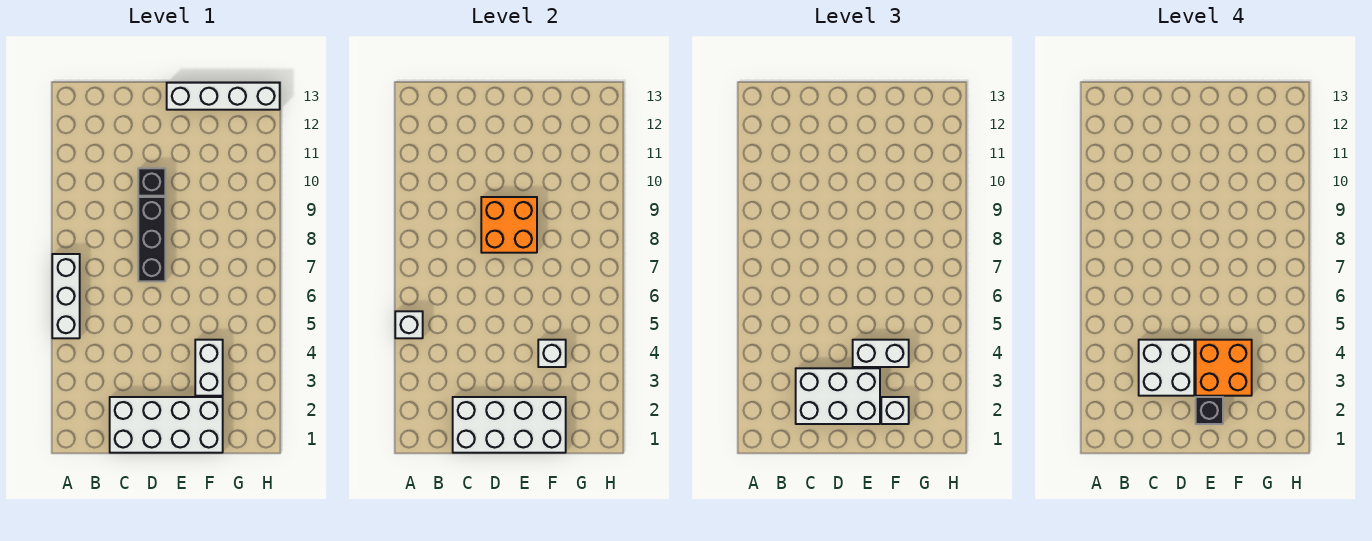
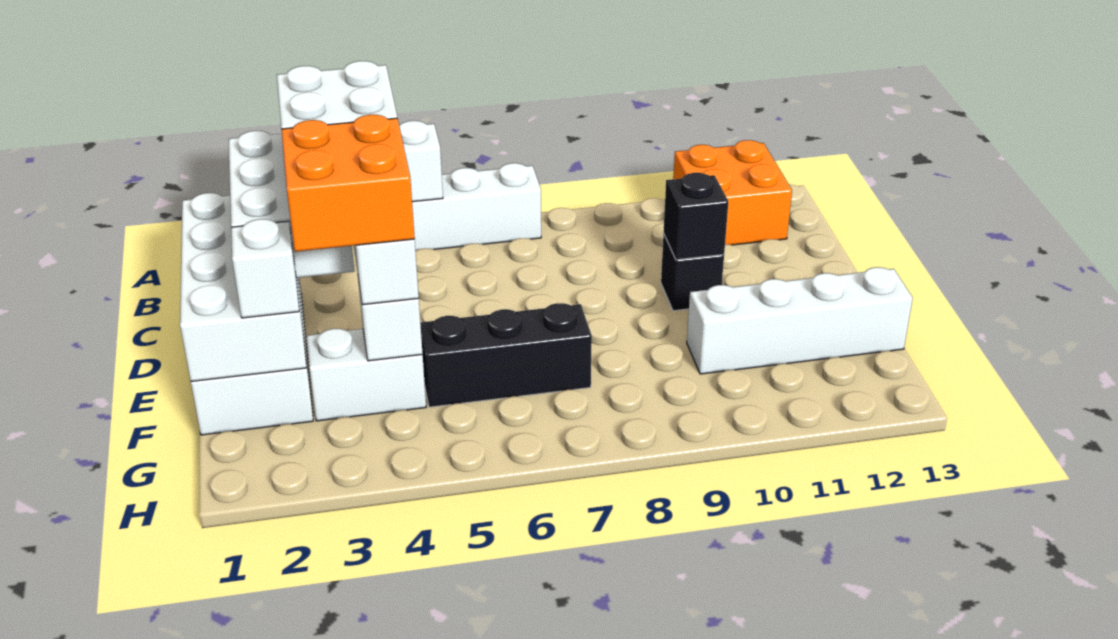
black brick D7:D9 level 1 -> black brick F5:F7 level 1
orange brick D8:E9 level 2 -> orange brick A11:B12 level 1
black brick E2 level 4 -> black brick D10 level 2
white brick E13:H13 level 1 -> white brick F10:F13 level 1

